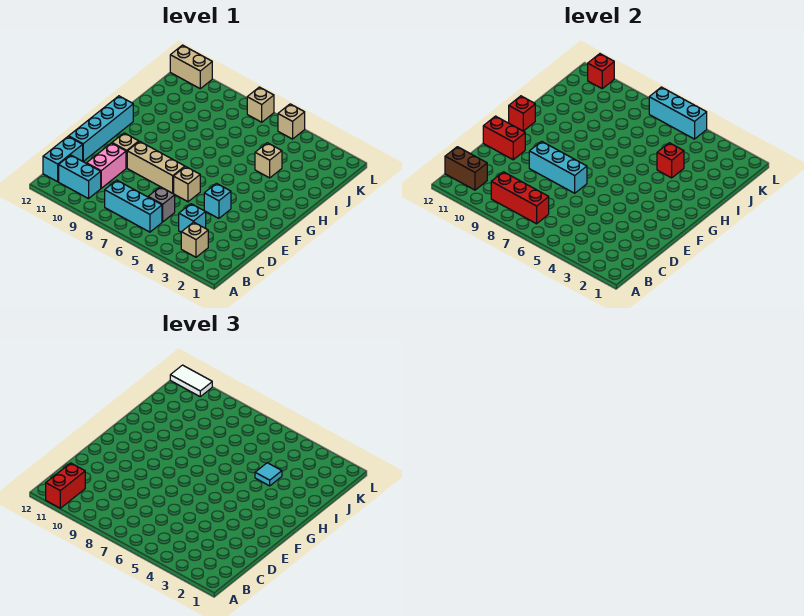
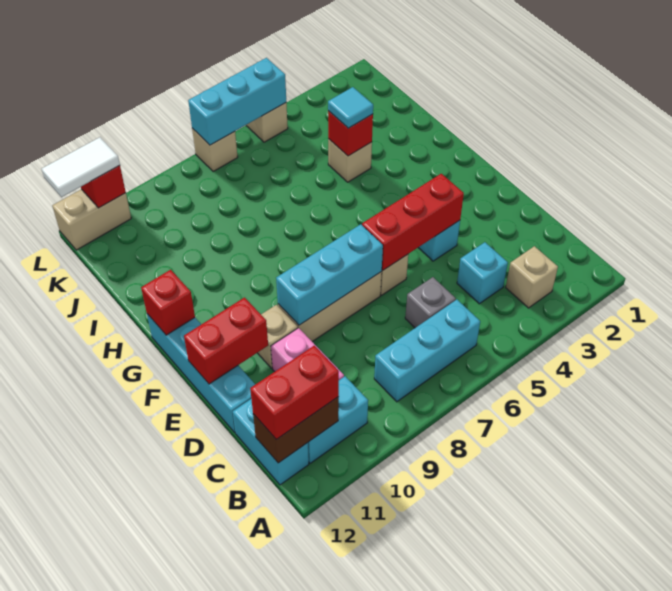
red brick A11:B11 level 3 -> red brick B11:B12 level 3
red brick B7:B9 level 2 -> red brick E4:E6 level 2

